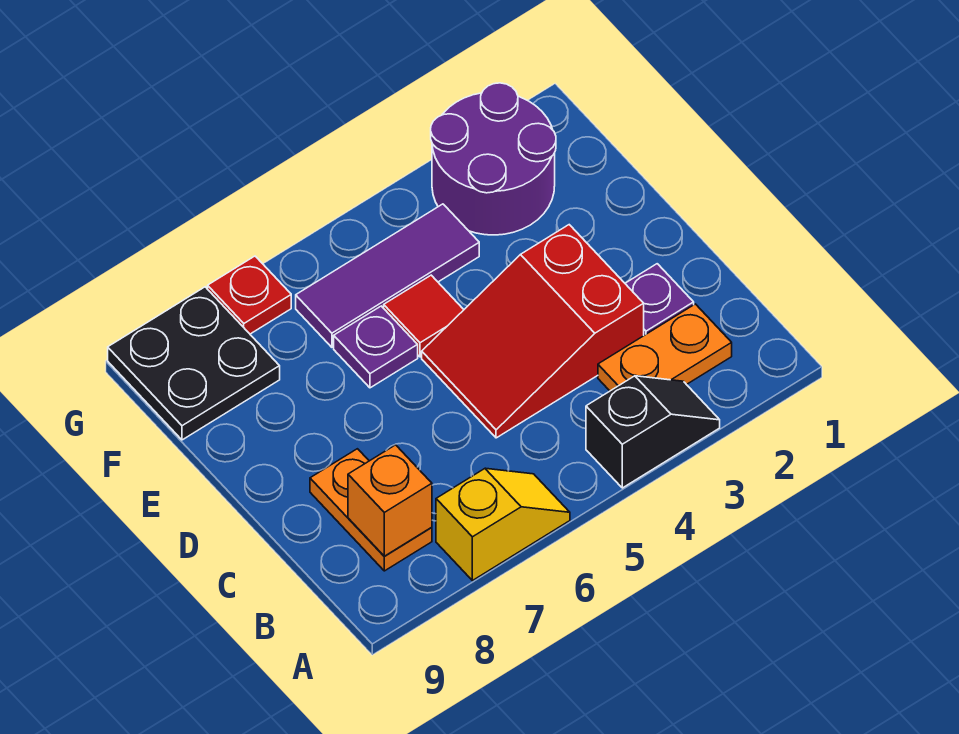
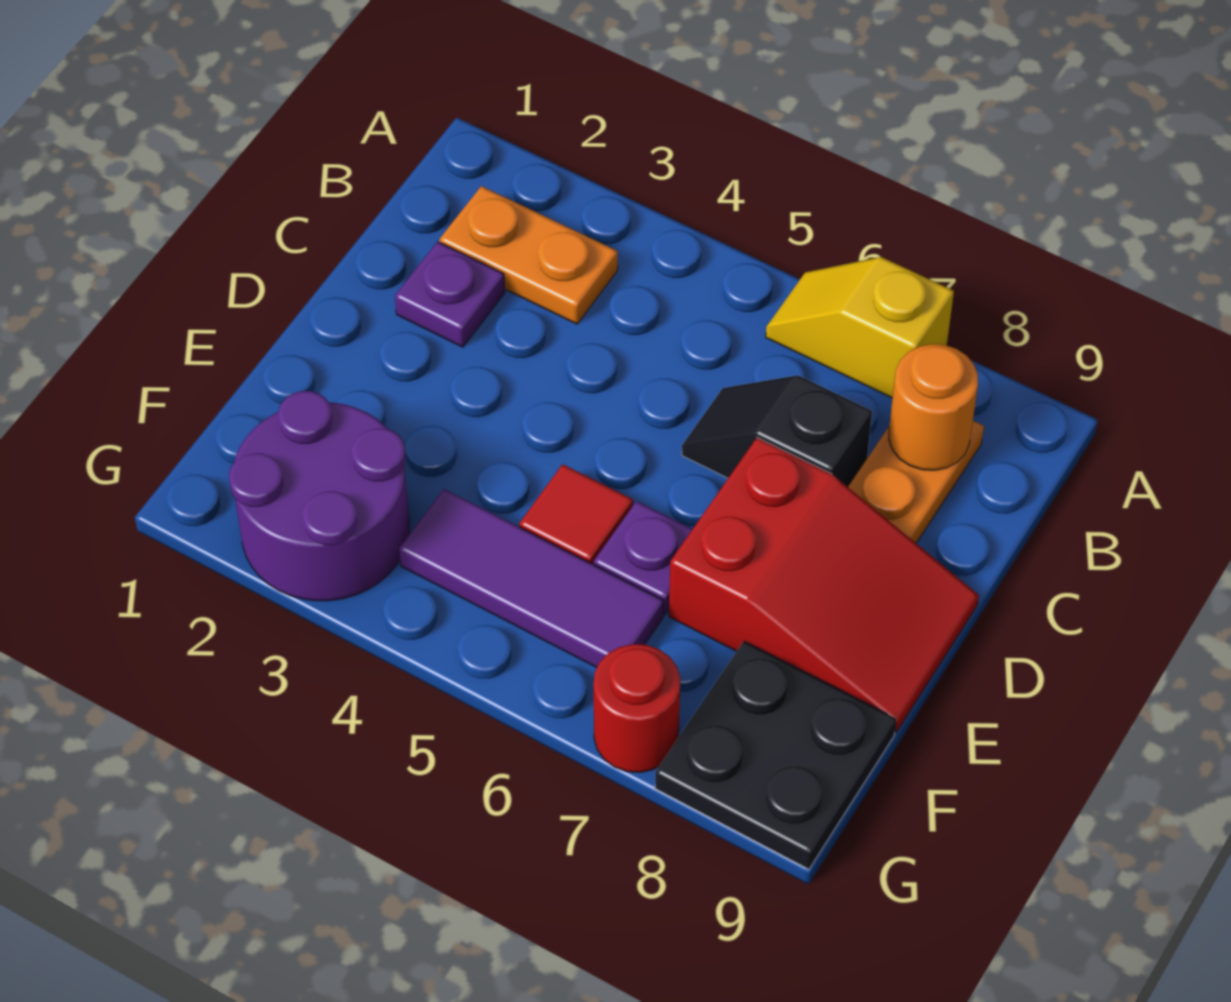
black slope A3:A4 level 1 top 4 -> black slope C6:C7 level 1 top 7
orange brick B8 level 2 -> orange round brick B8 level 2
red slope C3:D5 level 1 top 3 -> red slope D7:E9 level 1 top 7
red plate G7 level 1 -> red round brick G7 level 1

